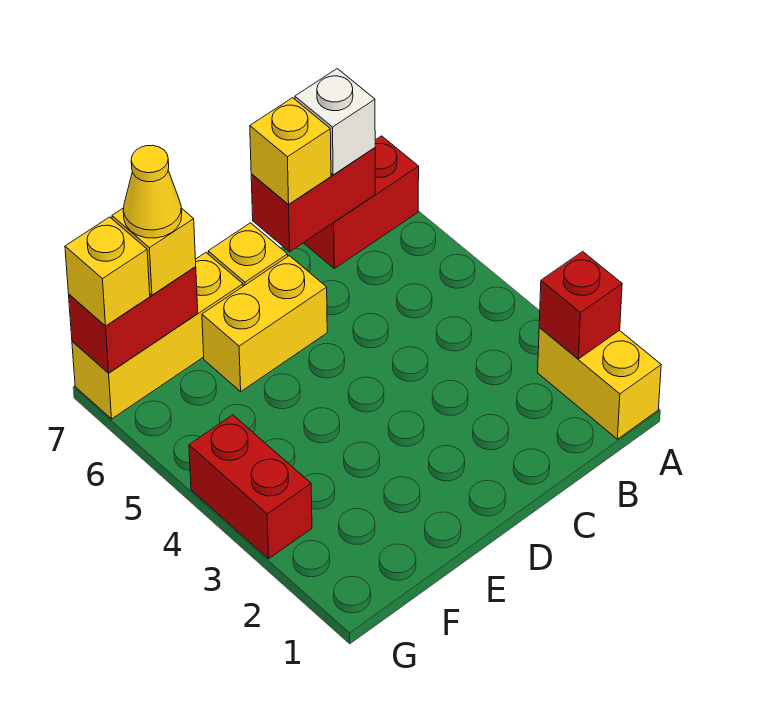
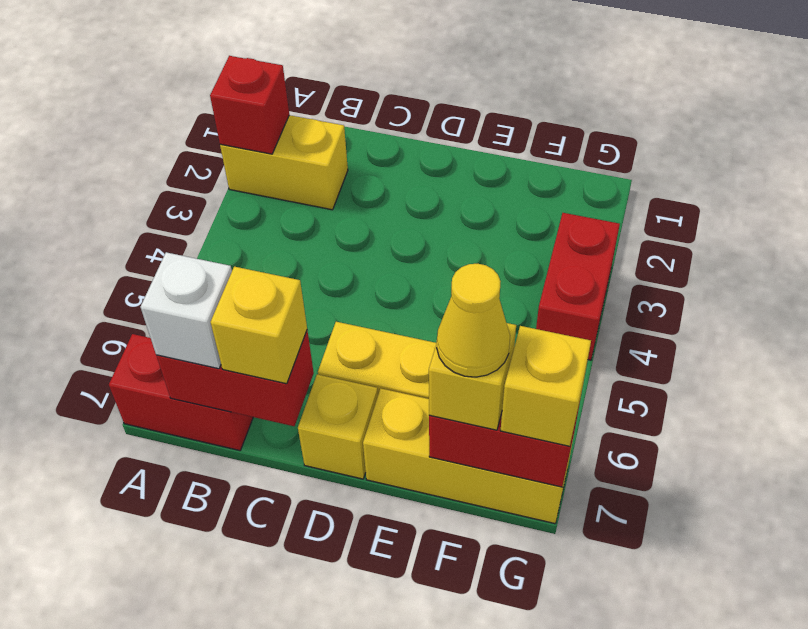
yellow brick A1:A2 level 1 -> yellow brick A2:B2 level 1

